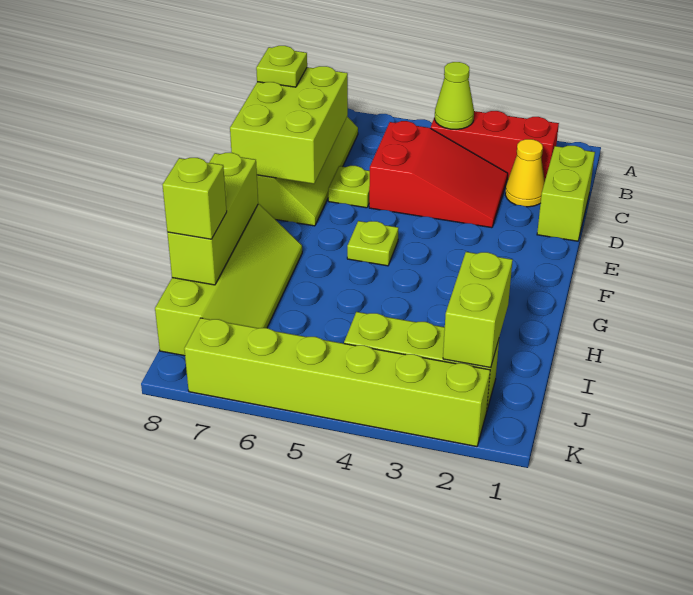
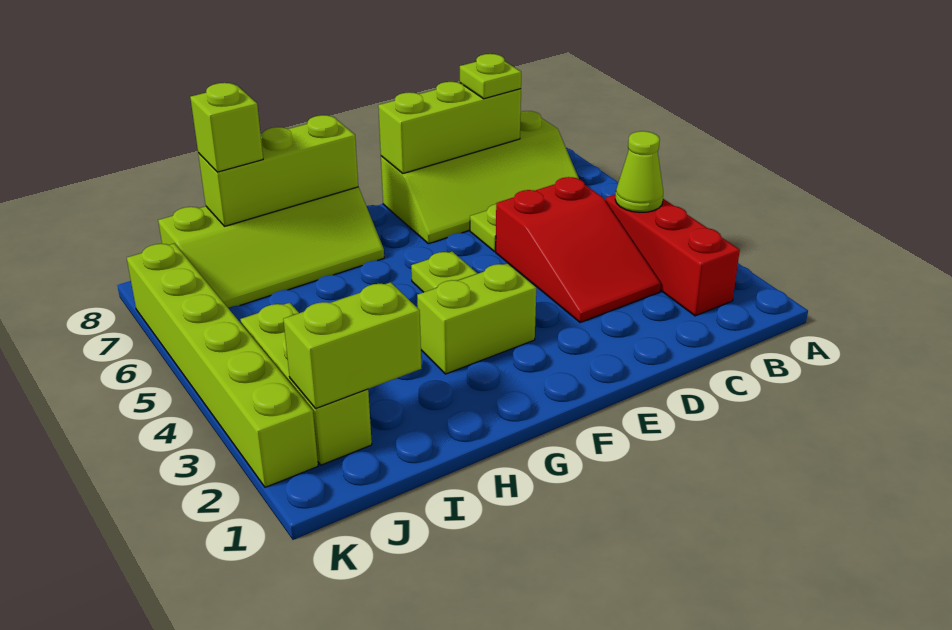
lime brick C1:D1 level 1 -> lime brick F3:G3 level 1
yellow cone C2 level 1 -> none
lime brick C7:E8 level 2 -> lime brick C8:E8 level 2

